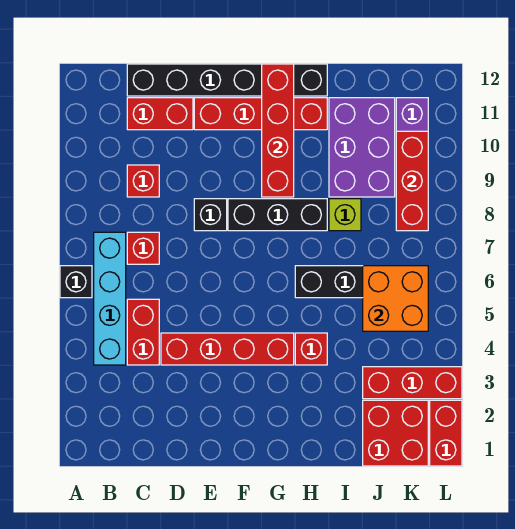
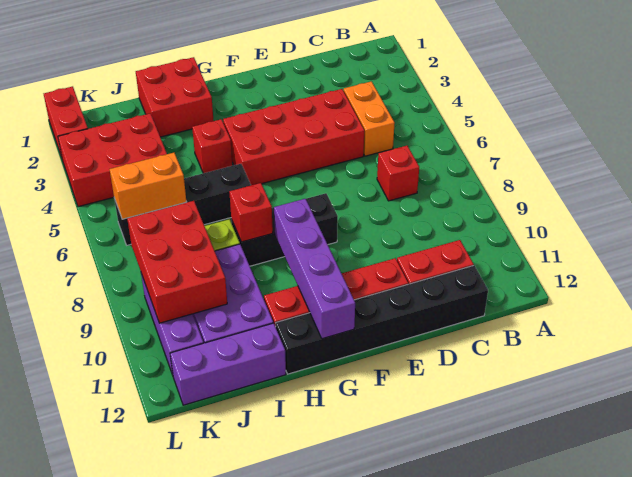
black brick A6 level 1 -> none
cyan brick B4:B7 level 1 -> none
red brick C4:C5 level 1 -> orange brick C4:C5 level 1
red brick C9 level 1 -> red brick H8 level 2
red brick D4:G4 level 1 -> red brick D4:G5 level 1
black brick E8 level 1 -> none
red brick G9:G12 level 2 -> purple brick G9:G12 level 2
none -> purple brick I12:K12 level 1
red brick J1:K2 level 1 -> red brick H1:I2 level 1
red brick J3:L3 level 1 -> red brick J3:L4 level 1
orange brick J5:K6 level 2 -> orange brick J6:K6 level 2
red brick K8:K10 level 2 -> red brick J8:K10 level 2

